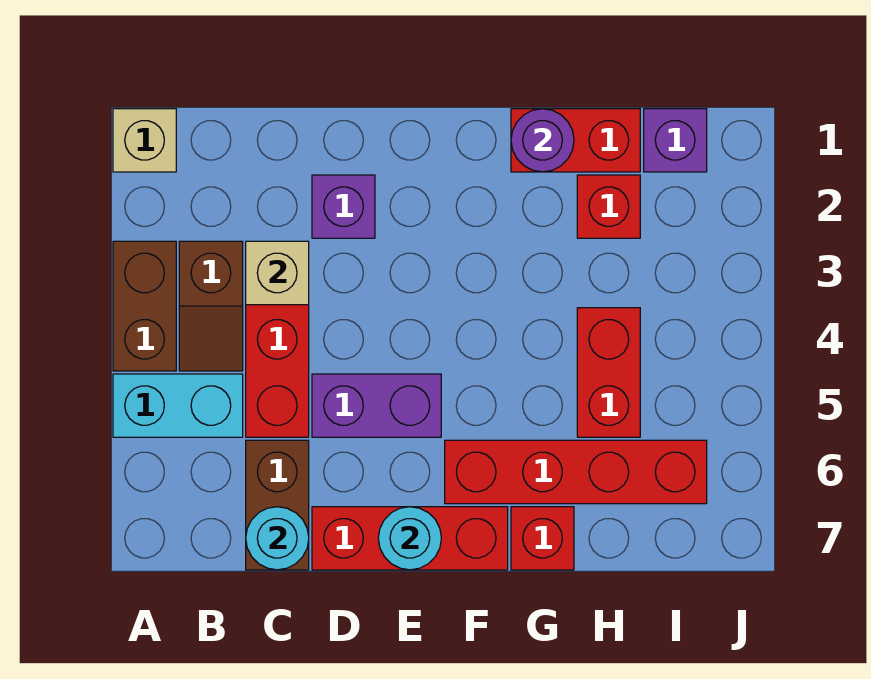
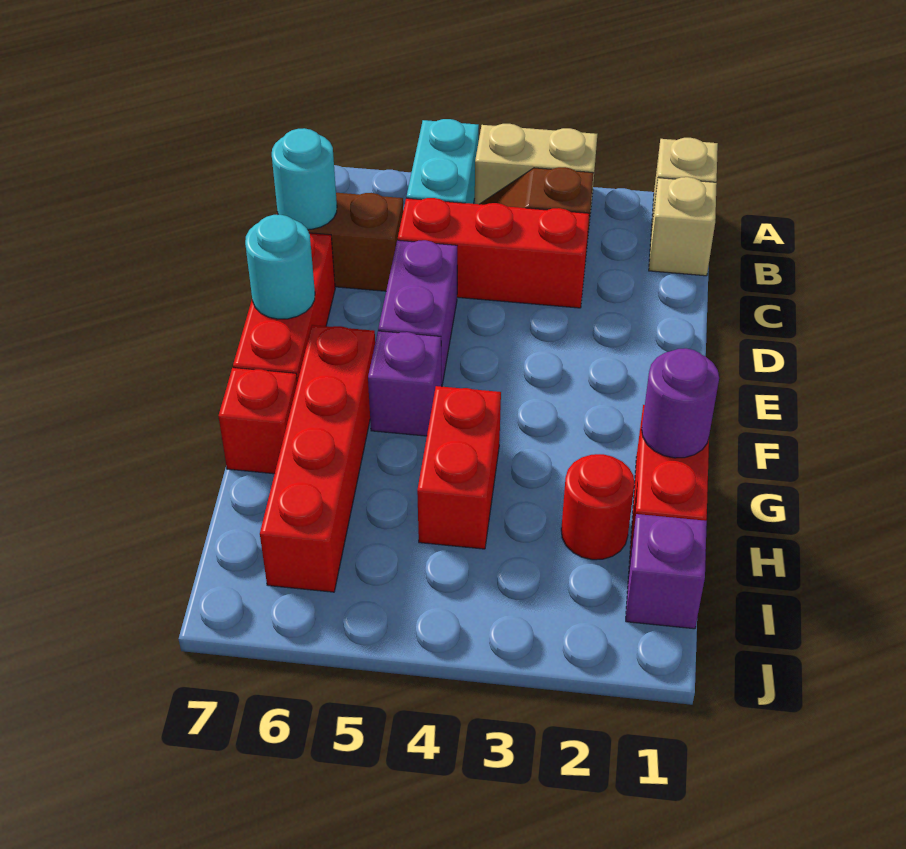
brown brick A3:A4 level 1 -> tan brick A3:A4 level 1
tan brick C3 level 2 -> tan brick B1 level 1
purple brick D2 level 1 -> purple brick F5 level 1
red brick H2 level 1 -> red round brick H2 level 1
red brick H4:H5 level 1 -> red brick G4:H4 level 1

